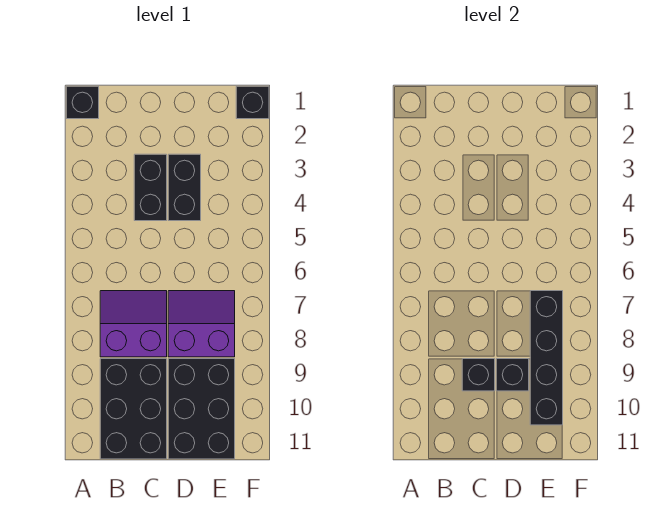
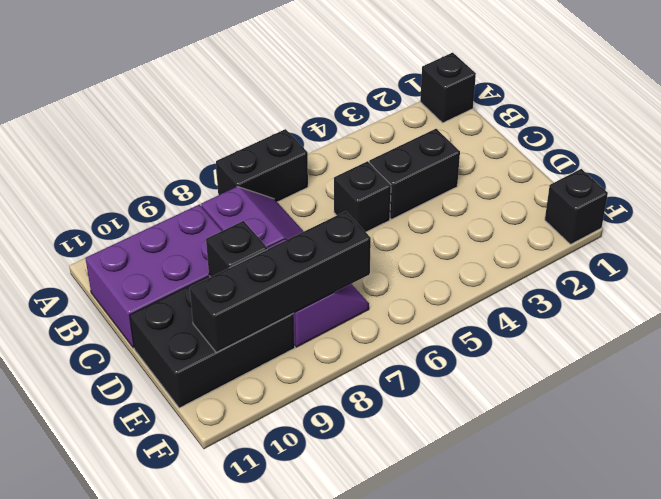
black brick B9:C11 level 1 -> purple brick B9:C11 level 1
black brick C9 level 2 -> black brick C5 level 1
black brick D3:D4 level 1 -> black brick A6:A7 level 1

